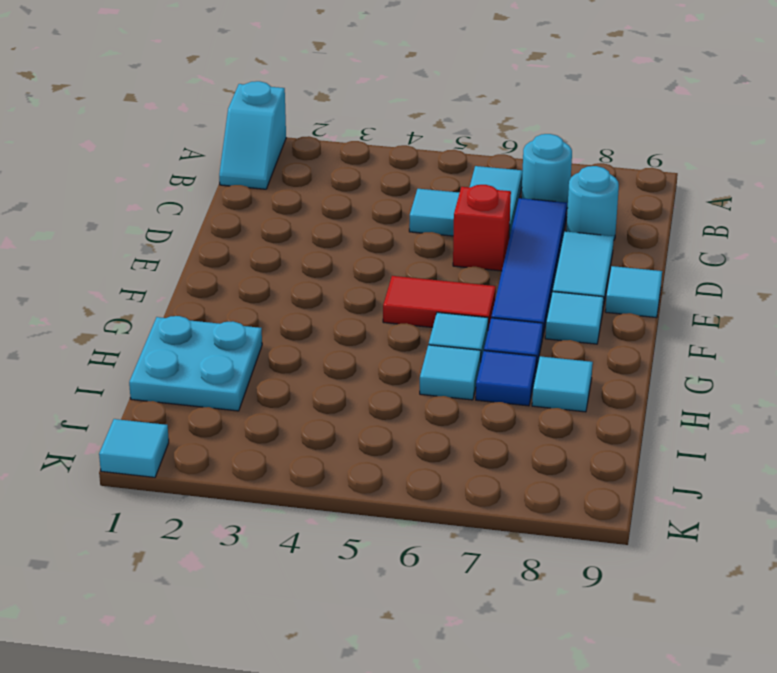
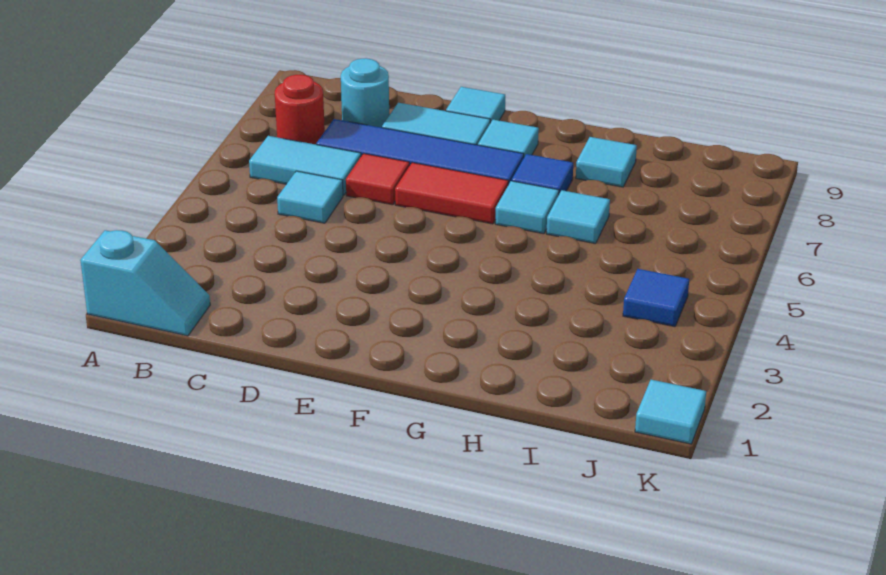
cyan round brick B7 level 1 -> red round brick B7 level 1
red brick D6 level 1 -> red tile D6 level 1
red tile F5:F6 level 1 -> red tile E6:F6 level 1
cyan plate H1:I2 level 1 -> none
blue tile H7 level 1 -> blue tile J4 level 1

